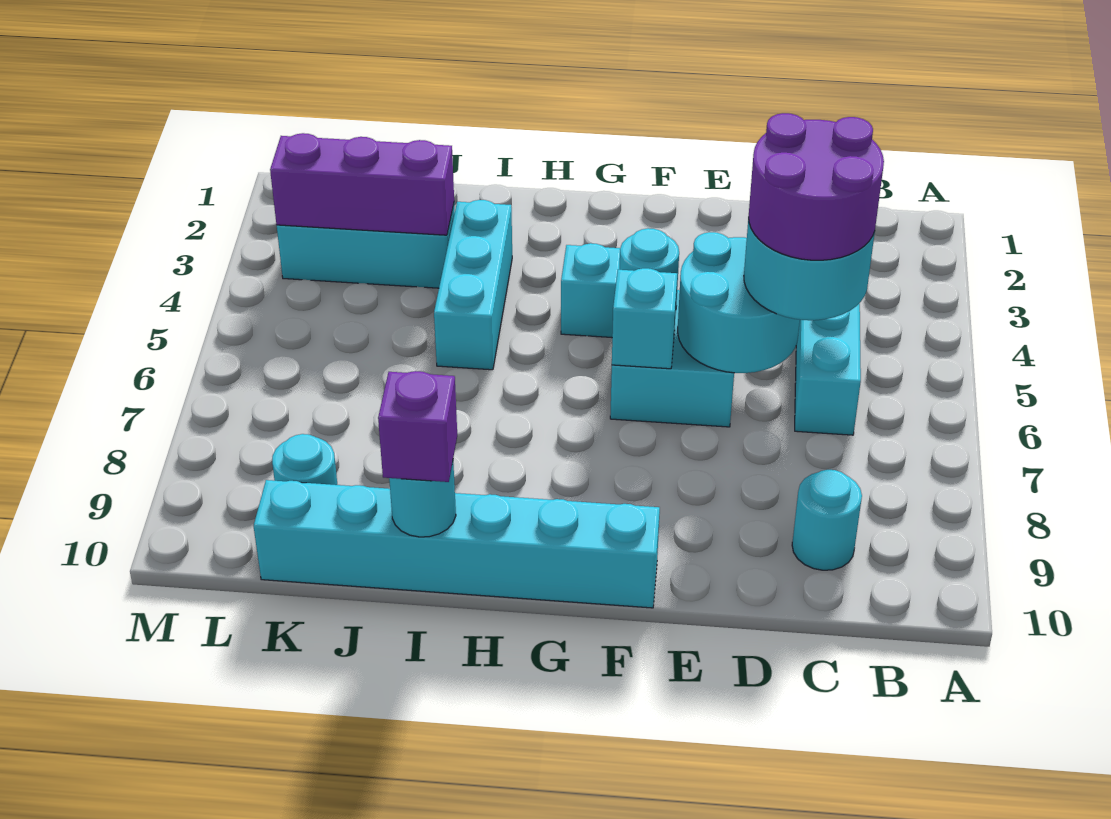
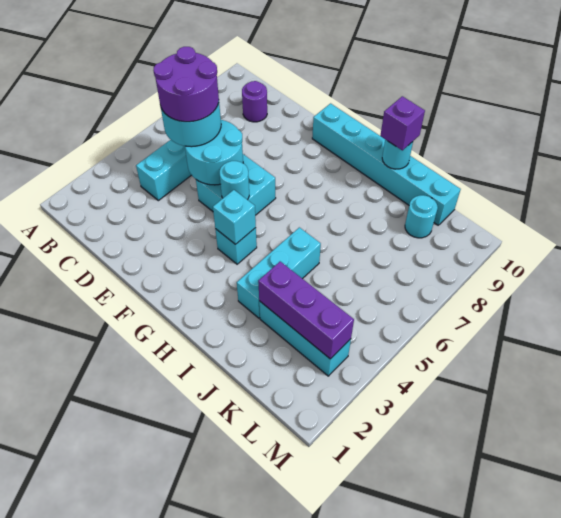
cyan round brick C9 level 1 -> purple round brick C9 level 1
cyan brick F6 level 2 -> cyan brick G4 level 2

